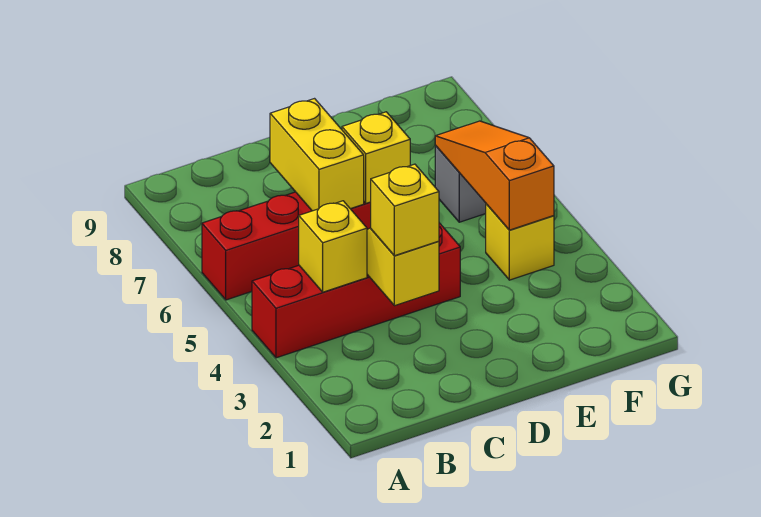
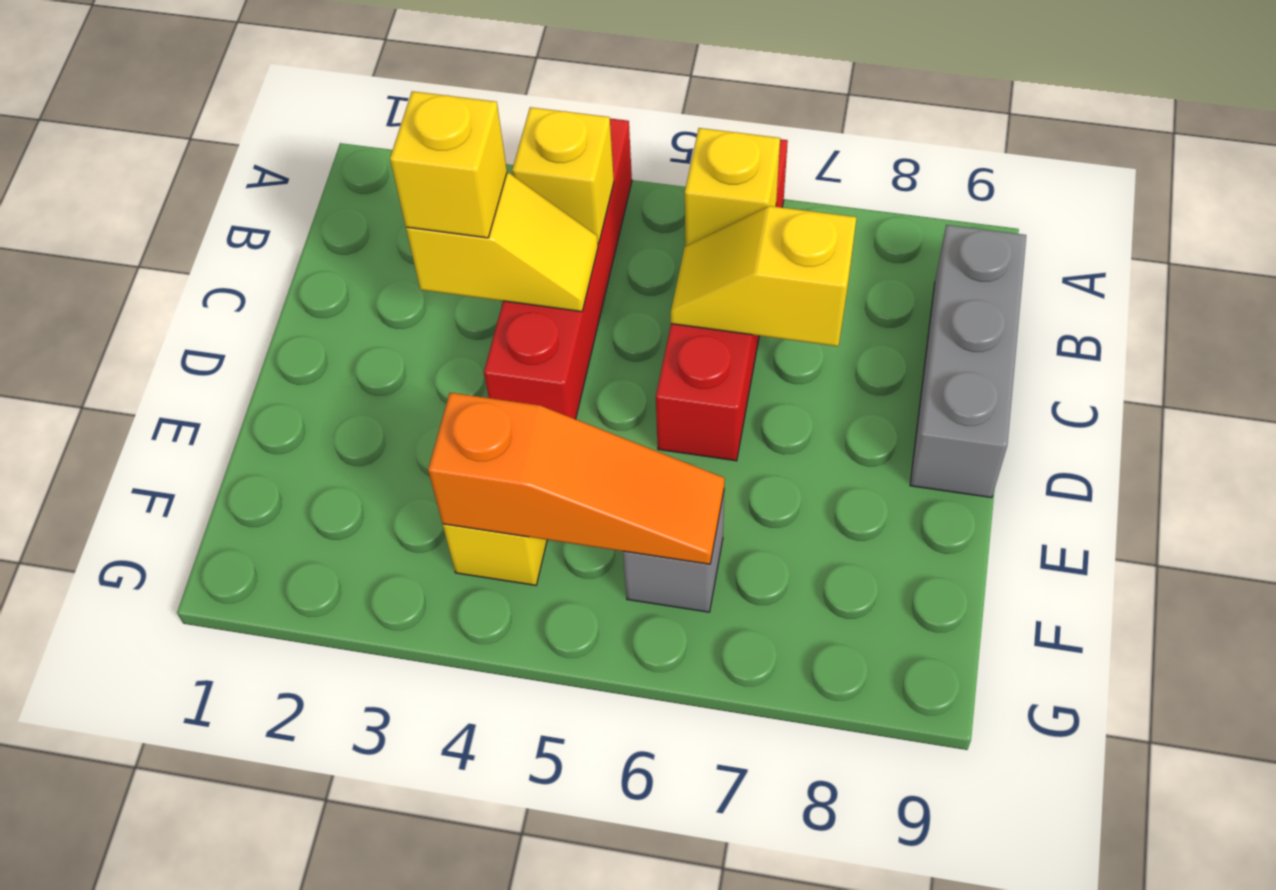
none -> grey brick B9:D9 level 1
yellow brick C6:C7 level 2 -> yellow slope C6:C7 level 2 top 7
yellow brick D6 level 2 -> yellow brick B6 level 2

